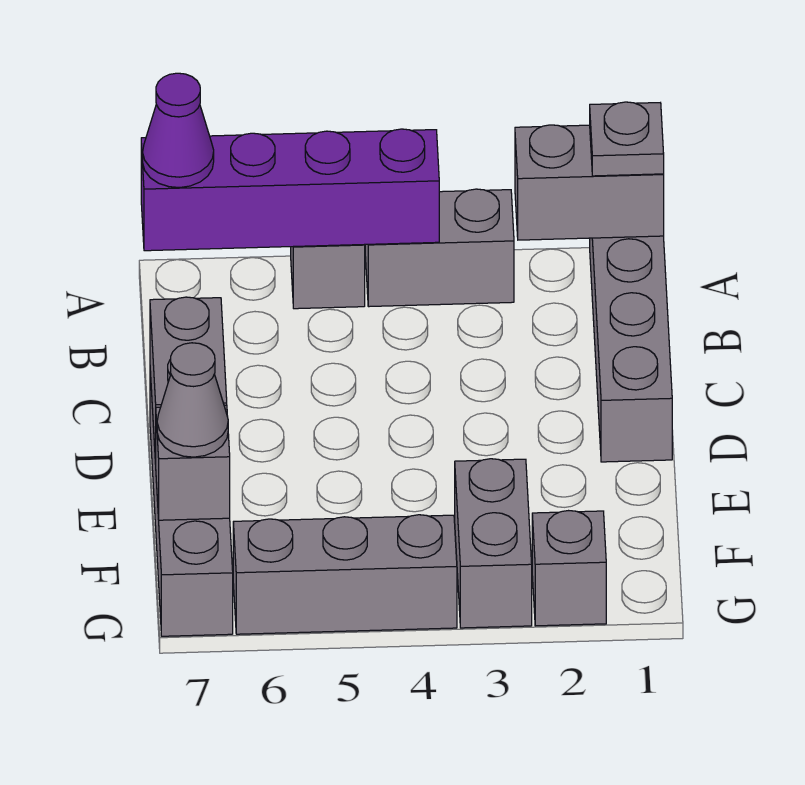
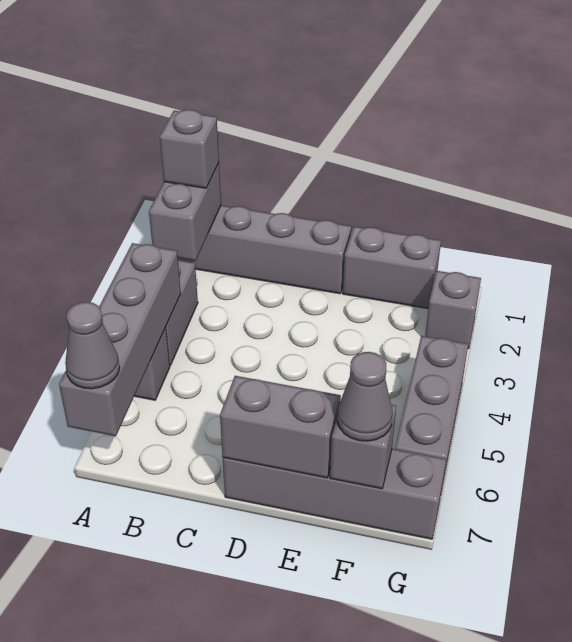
grey plate A1 level 3 -> grey brick A1 level 3
purple brick A4:A7 level 2 -> grey brick A4:A7 level 2
purple cone A7 level 3 -> grey cone A7 level 3
grey brick F3:G3 level 1 -> grey brick E1:F1 level 1

